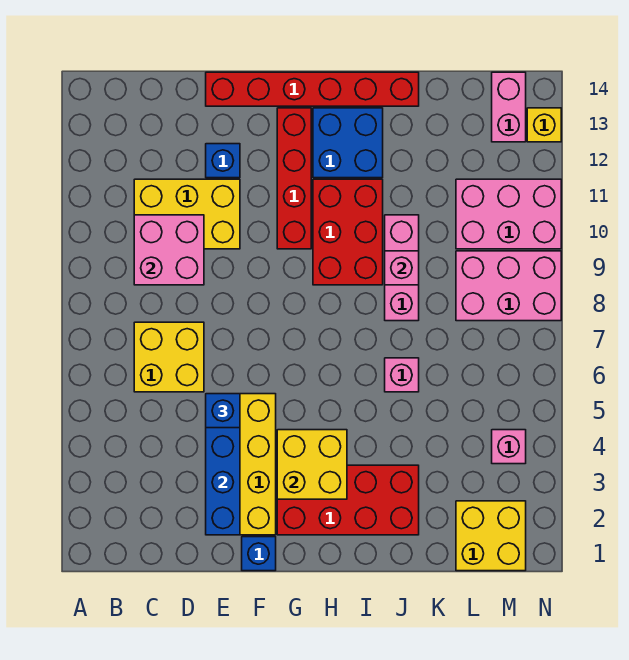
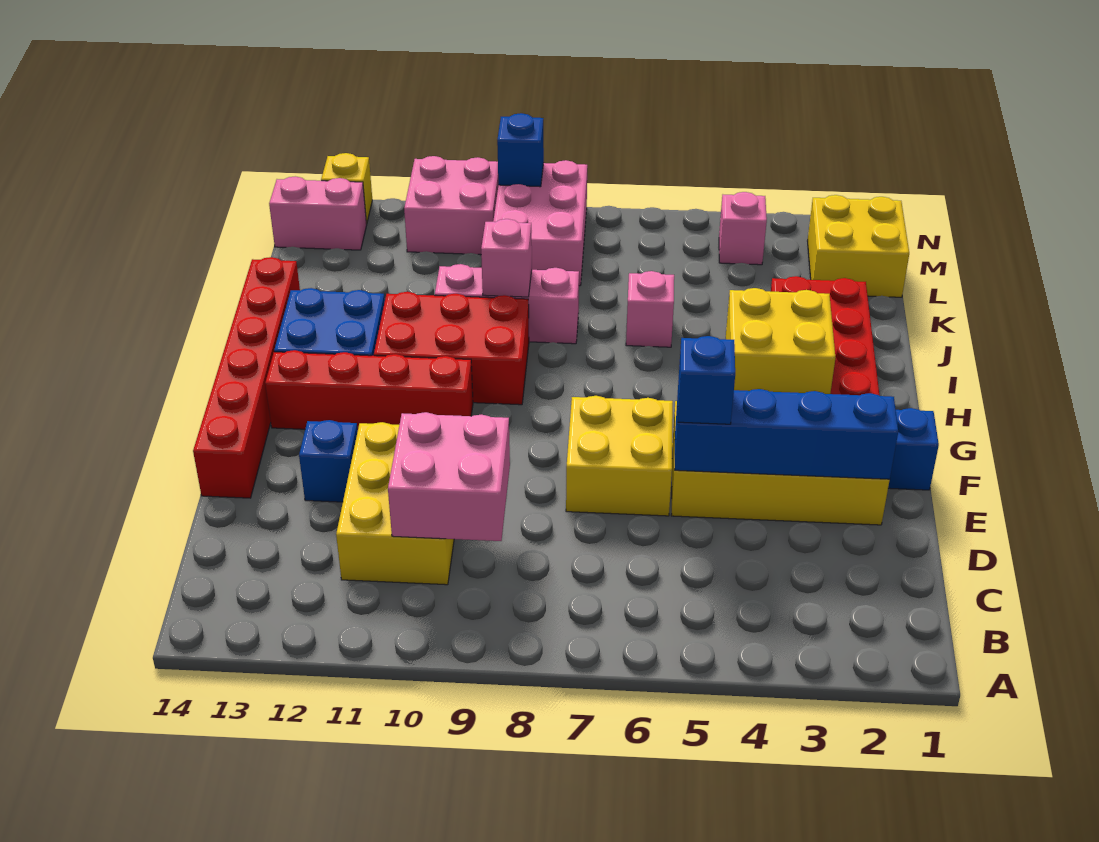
yellow brick C6:D7 level 1 -> yellow brick E6:F7 level 1
pink brick L10:N11 level 1 -> pink brick M10:N11 level 1
none -> blue brick N9 level 2

